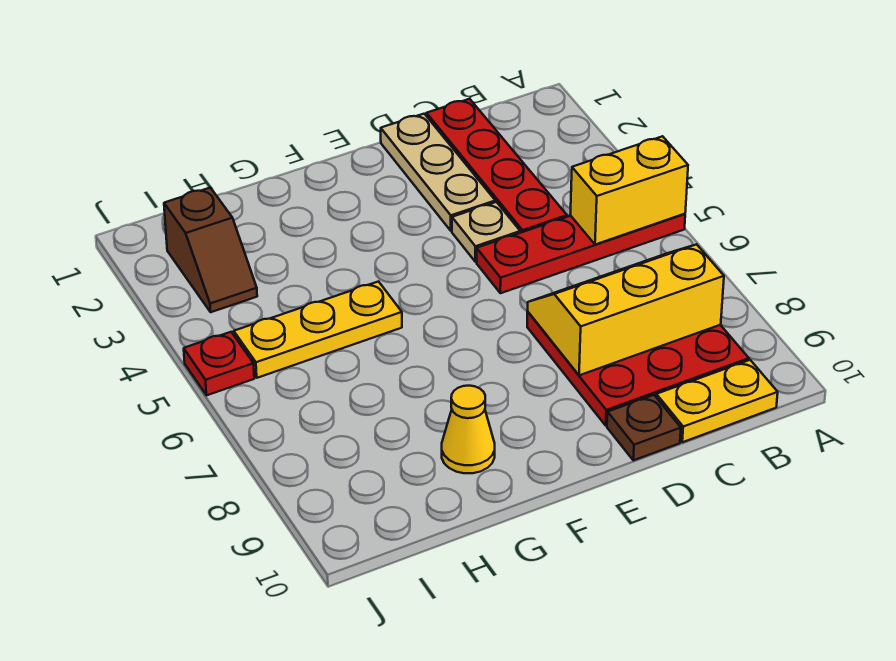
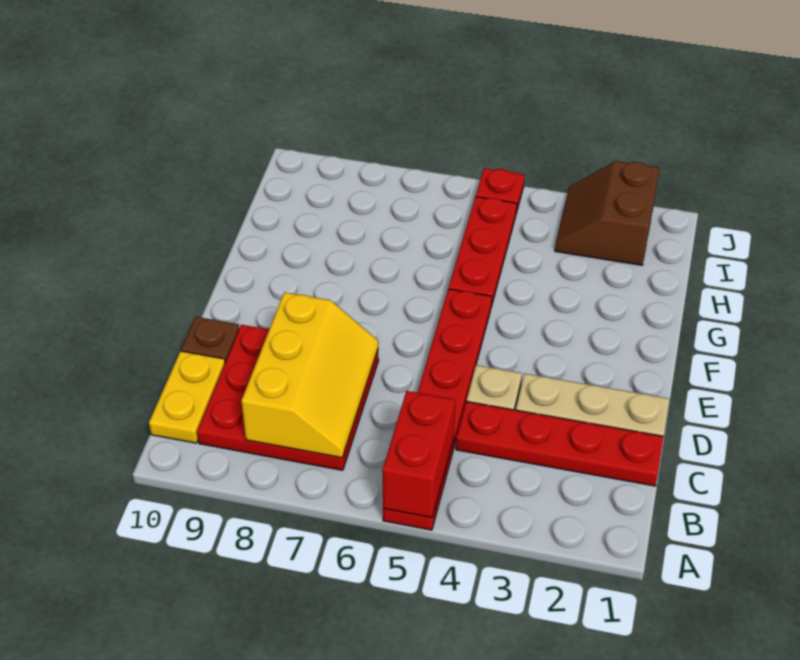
red plate A5:D5 level 1 -> red plate A5:F5 level 1
yellow brick A5:B5 level 2 -> red brick A5:B5 level 2
yellow plate G5:I5 level 1 -> red plate G5:I5 level 1
yellow cone G9 level 1 -> none
brown slope I2:I3 level 1 top 2 -> brown slope I2:J3 level 1 top 2

